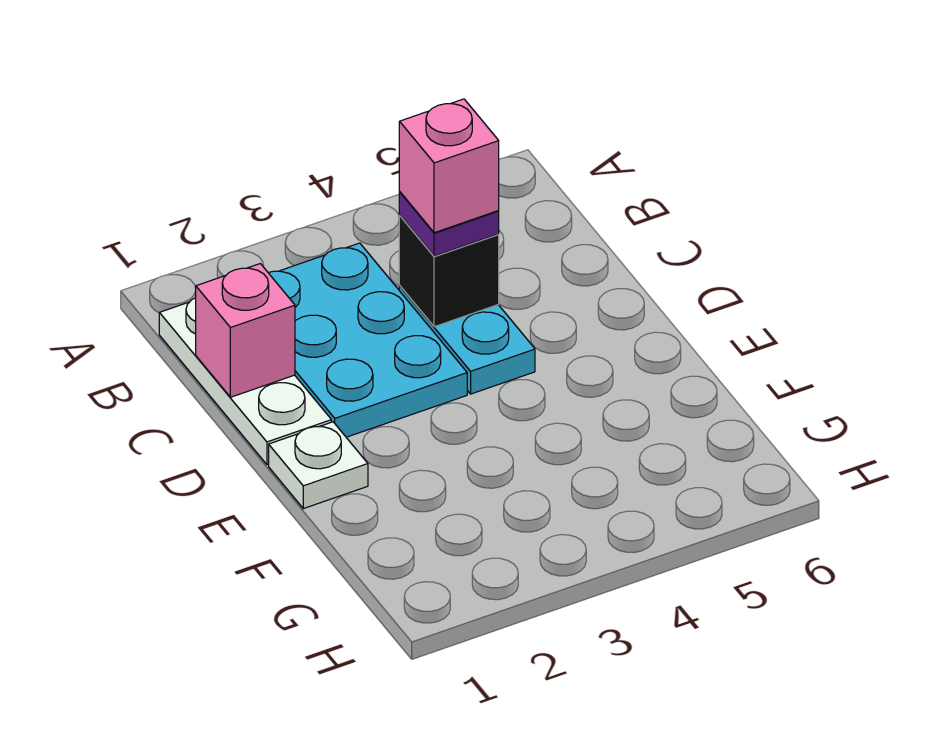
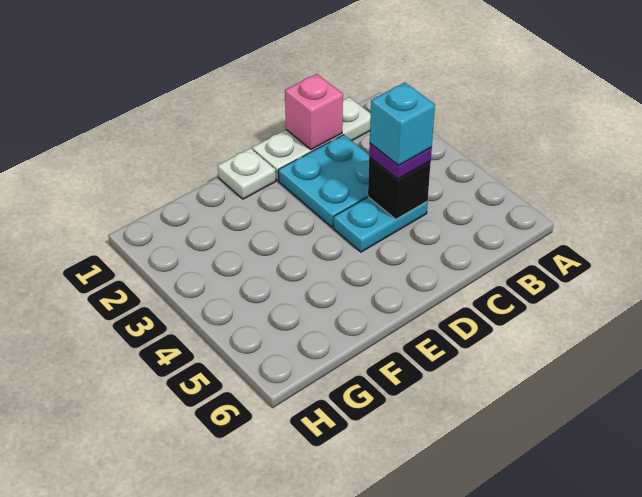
cyan plate B2:D3 level 1 -> cyan plate C2:D3 level 1
pink brick C4 level 4 -> cyan brick C4 level 4

